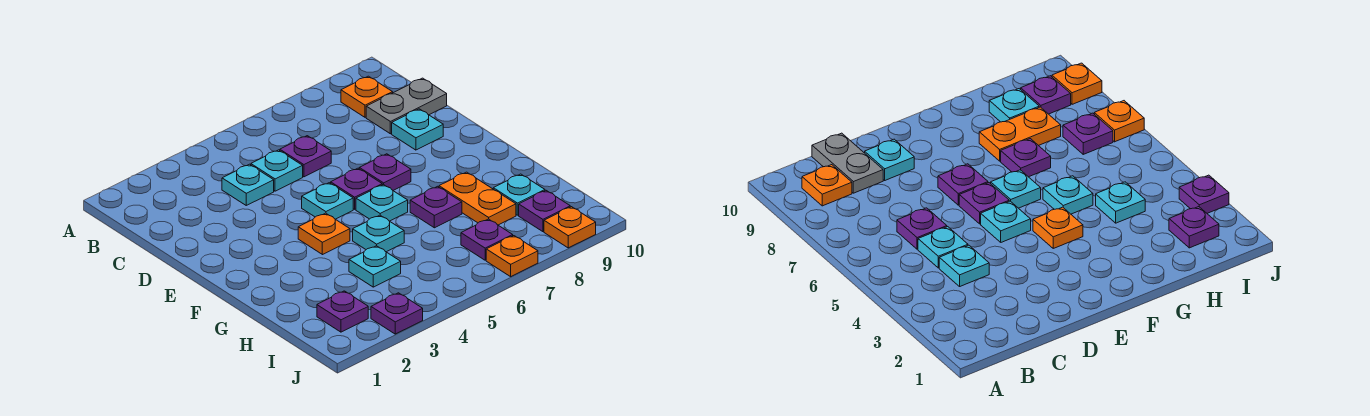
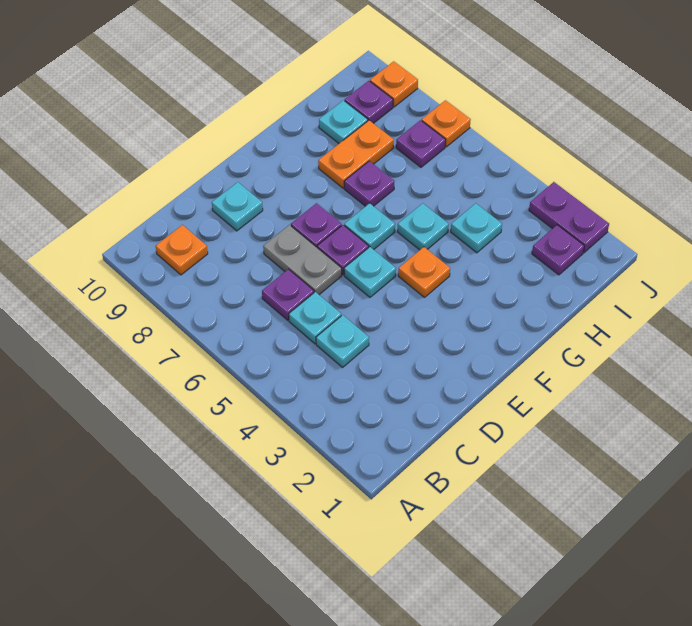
grey plate C9:C10 level 1 -> grey plate D6:D7 level 1
purple plate J3 level 1 -> purple plate J2:J3 level 1

